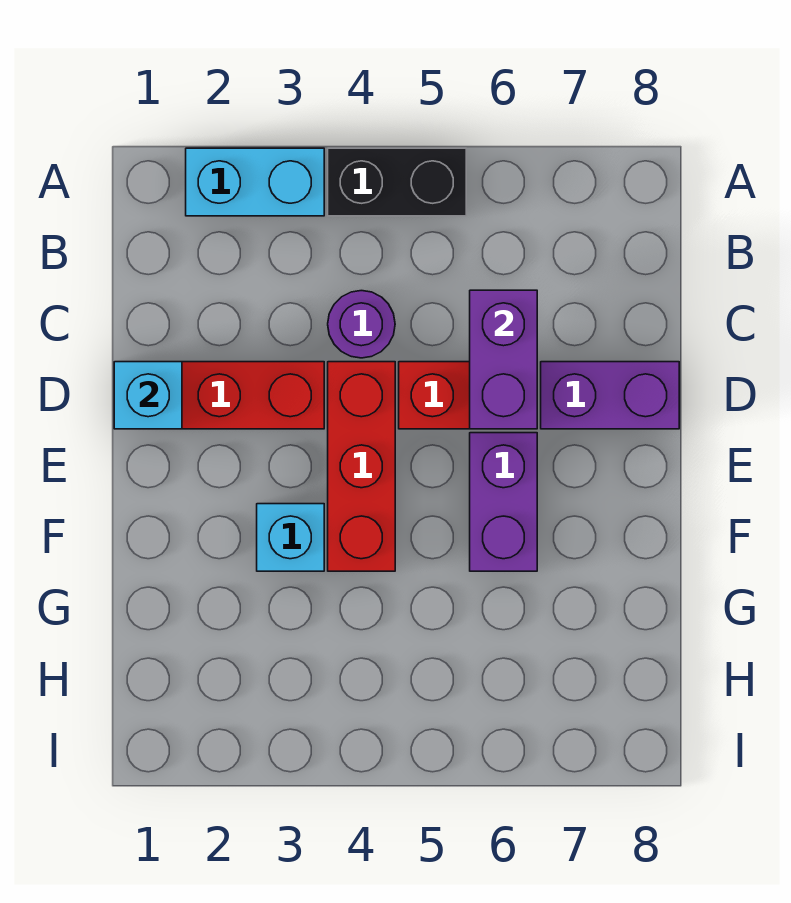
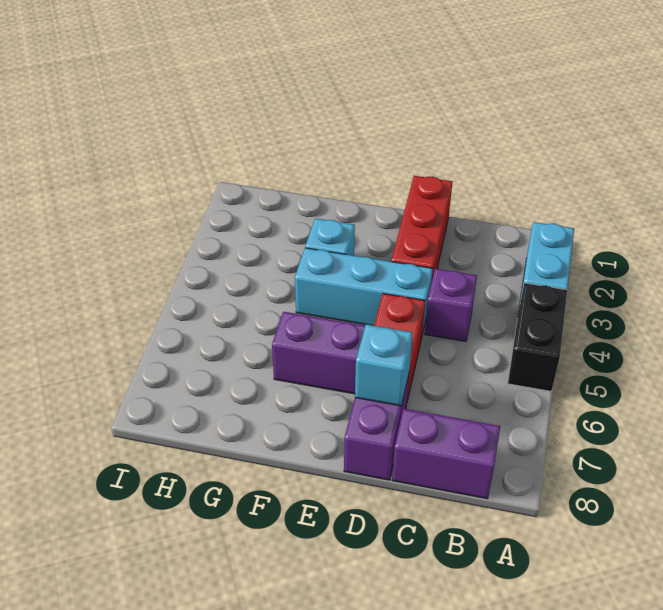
purple round brick C4 level 1 -> purple brick C4 level 1
purple brick C6:D6 level 2 -> purple brick B8:C8 level 1
cyan brick D1 level 2 -> cyan brick D7 level 2
red brick D4:F4 level 1 -> cyan brick D4:F4 level 1

